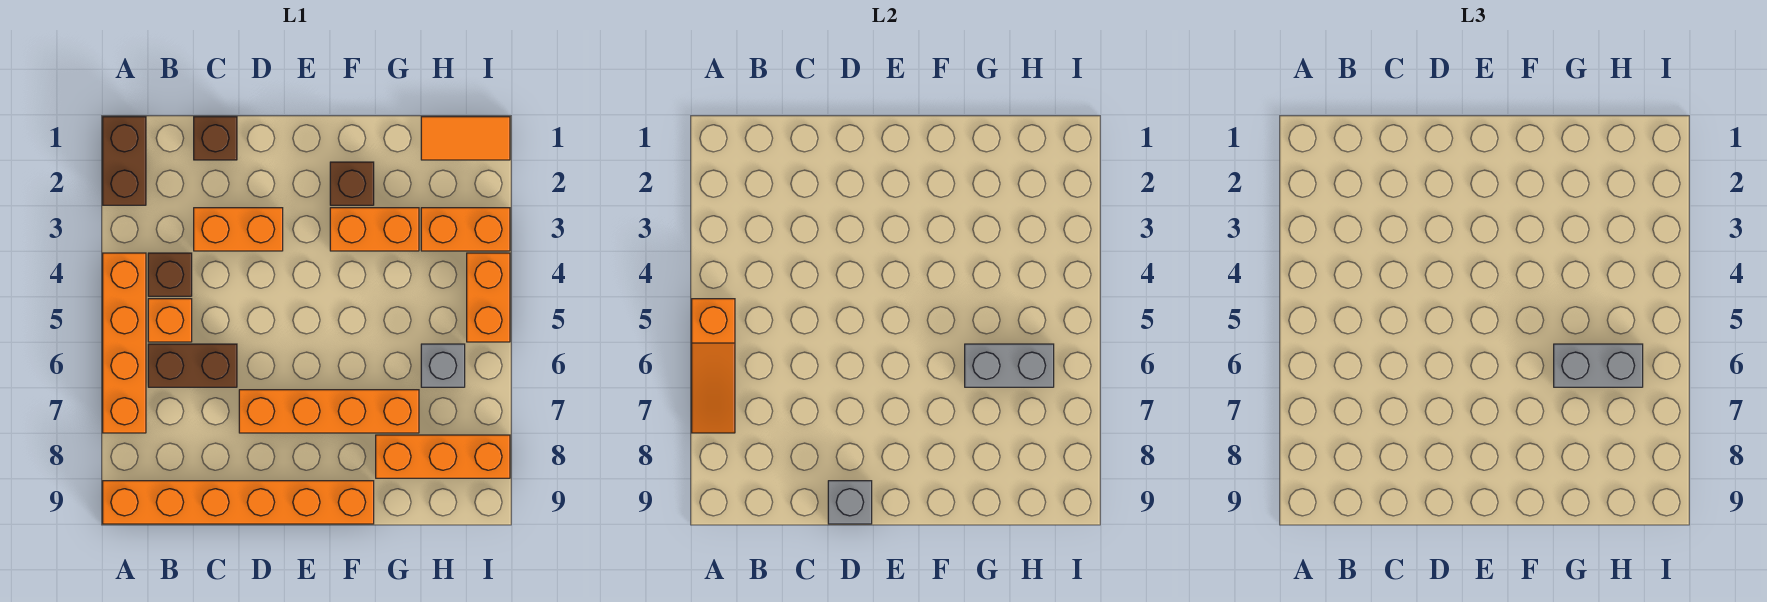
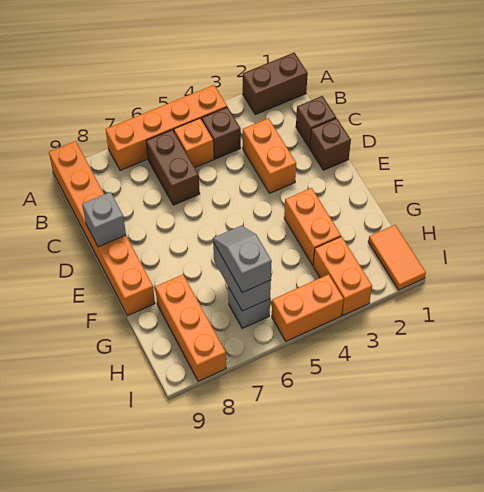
orange slope A5:A7 level 2 top 5 -> none
orange brick D7:G7 level 1 -> none
brown brick F2 level 1 -> brown brick D1 level 1
grey brick G6:H6 level 3 -> grey slope G6:H6 level 3 top H

